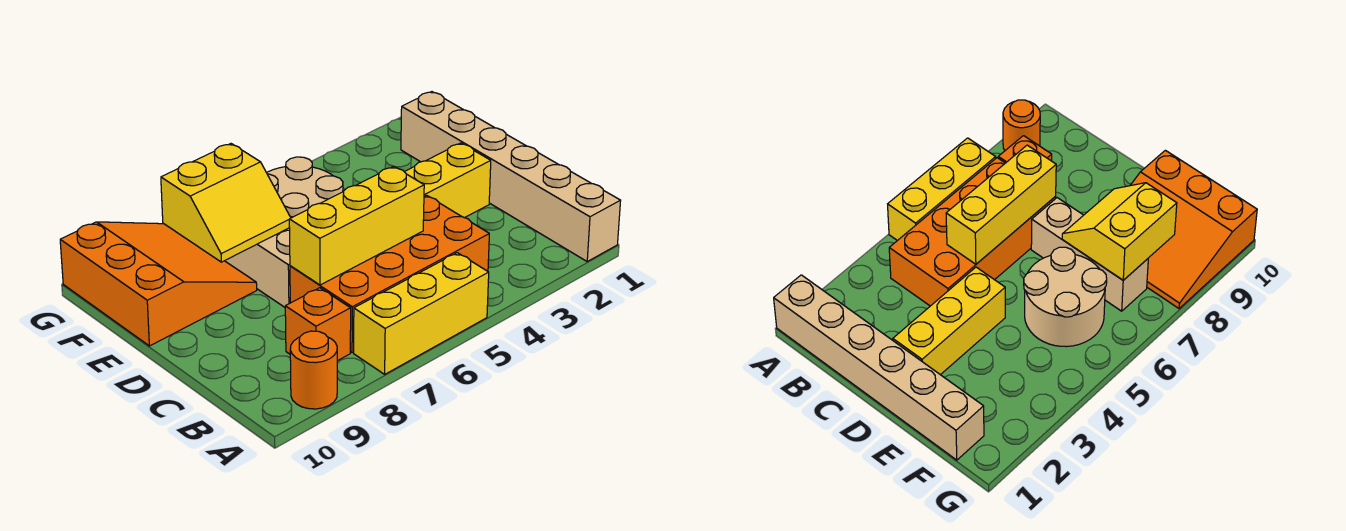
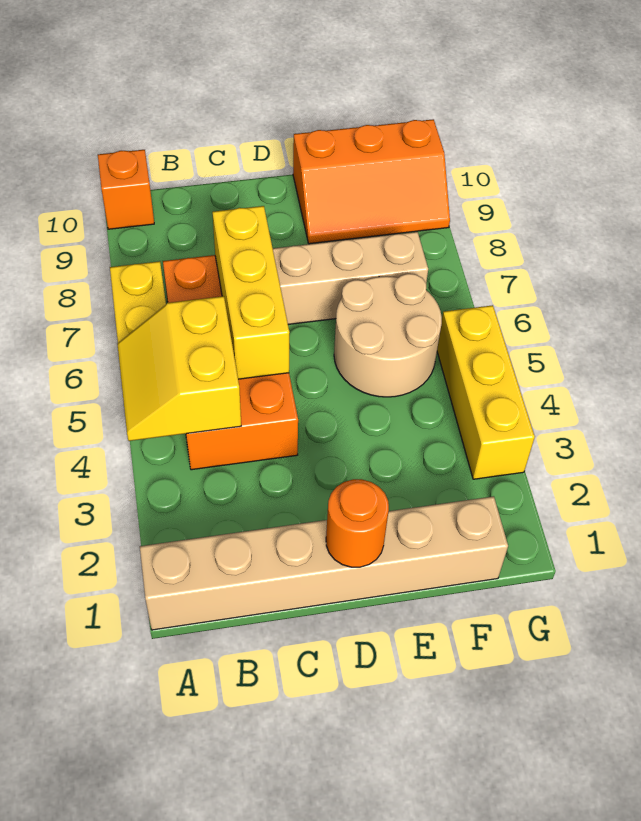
orange round brick A9 level 1 -> orange round brick D1 level 2
orange brick B8 level 1 -> orange brick A10 level 1
yellow brick D2:D4 level 1 -> yellow brick G3:G5 level 1
yellow slope E7:F8 level 2 top F -> yellow slope A4:B5 level 2 top B
orange slope E8:G10 level 1 top 10 -> orange slope E9:G10 level 1 top 10

